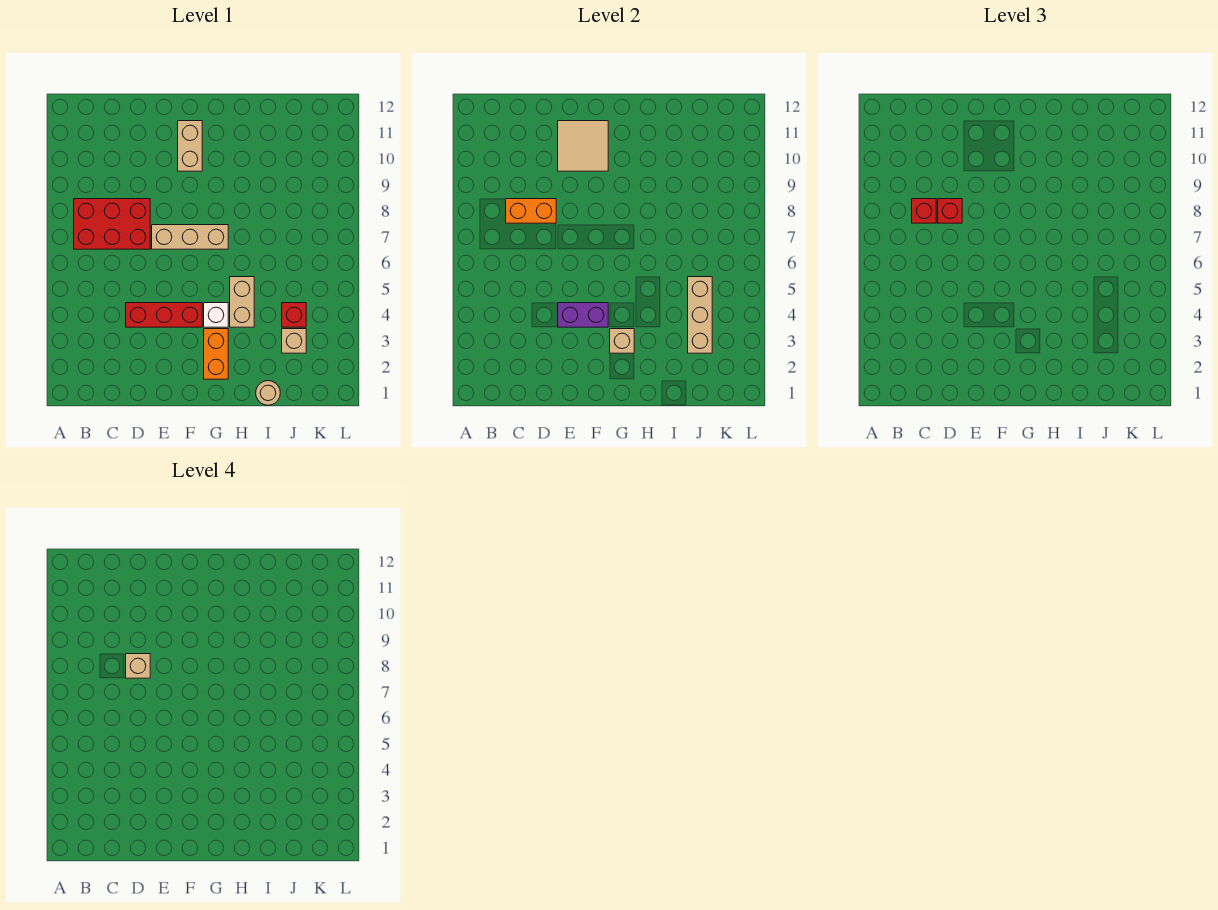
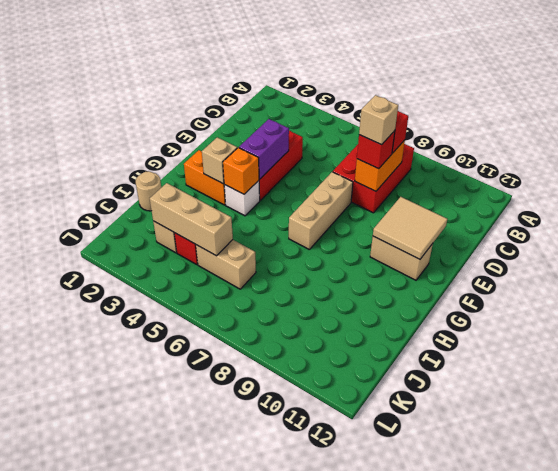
none -> orange brick G4 level 2
tan brick H4:H5 level 1 -> tan brick J5:J6 level 1

